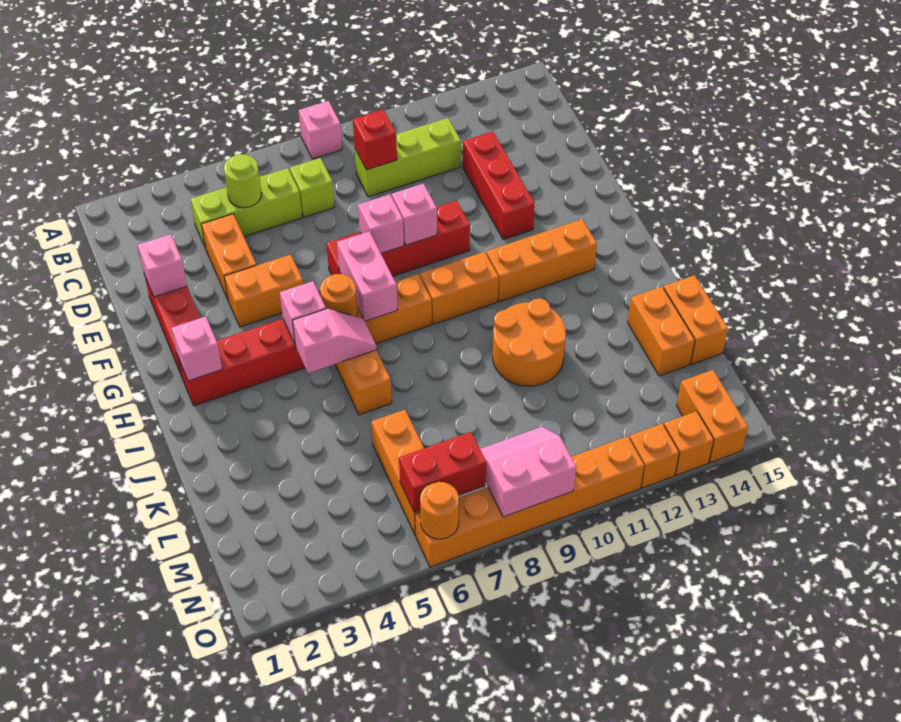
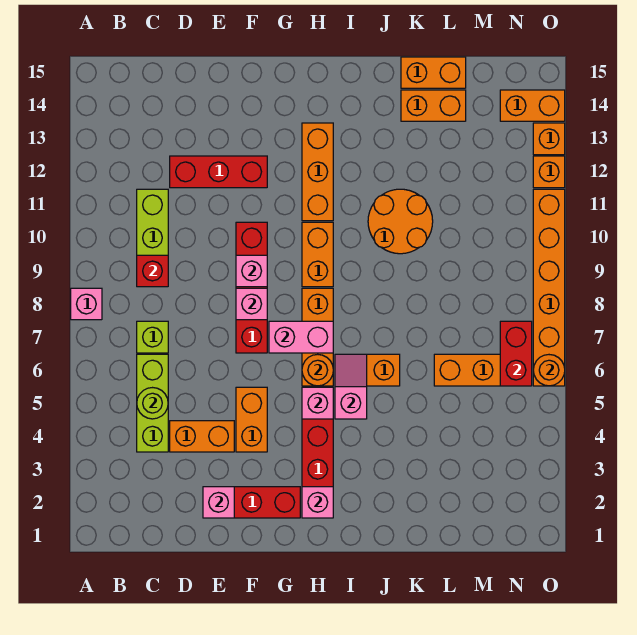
pink slope N8:O9 level 2 top O -> none

